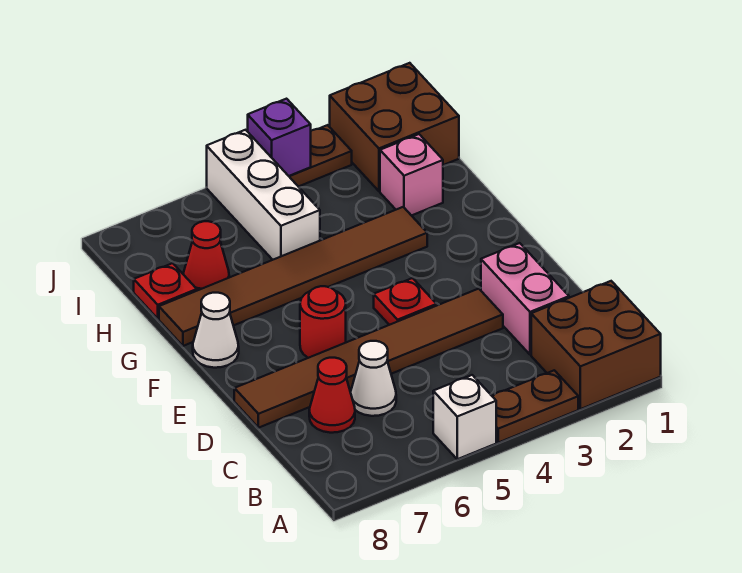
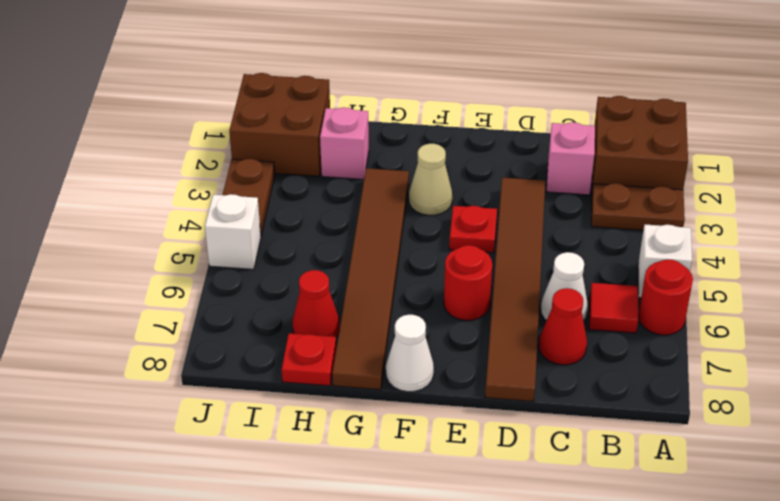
brown plate A3:A4 level 1 -> brown plate A3:B3 level 1
none -> red round brick A6 level 1
none -> red tile B6 level 1
pink brick C2:D2 level 1 -> pink brick C2 level 1
none -> tan cone F3 level 1
white brick H5:J5 level 1 -> white brick J5 level 1
purple brick J4 level 2 -> none

